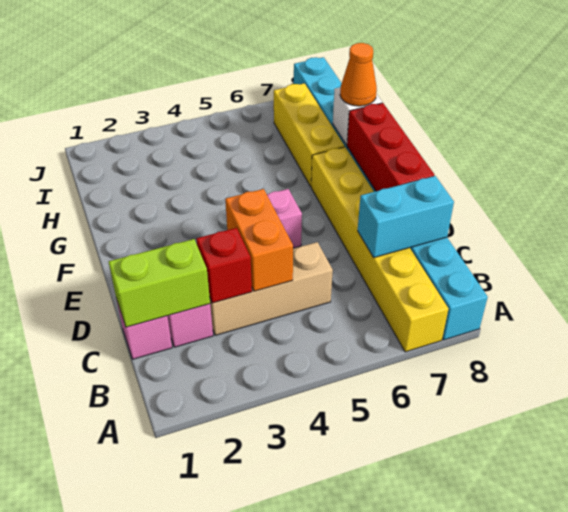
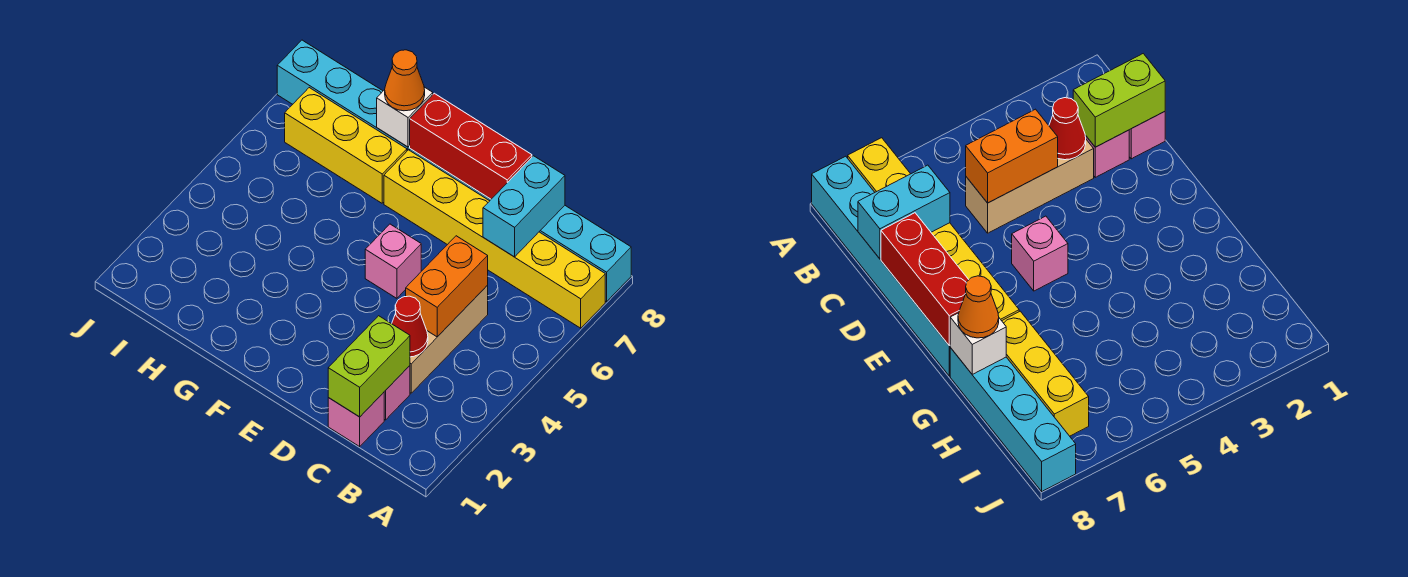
red brick C3 level 2 -> red cone C3 level 2
orange brick C4:D4 level 2 -> orange brick C4:C5 level 2

